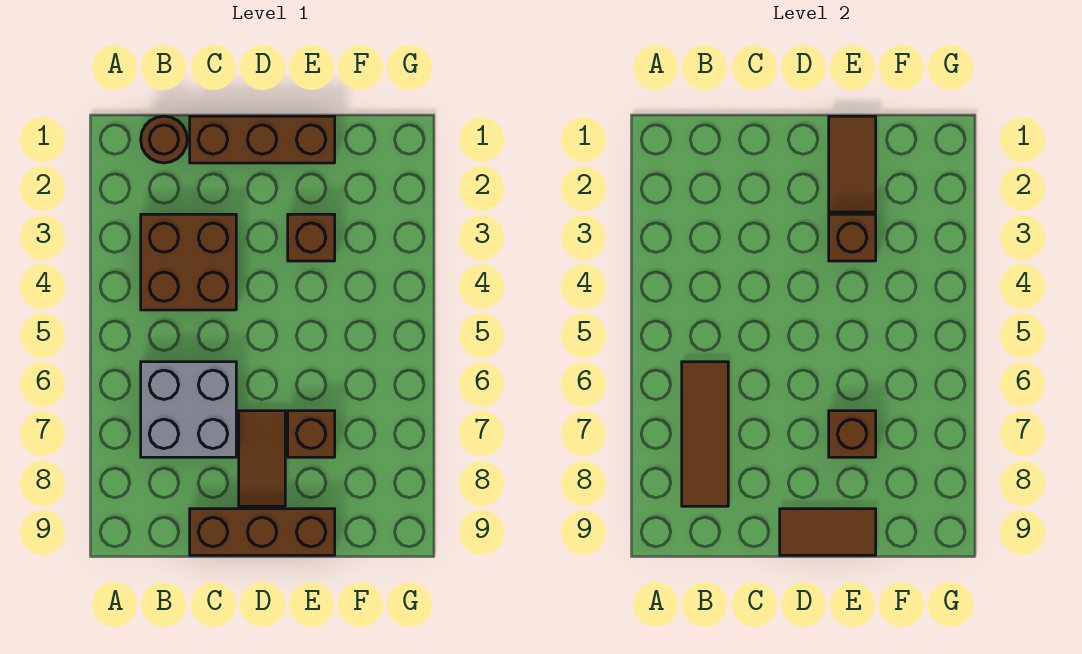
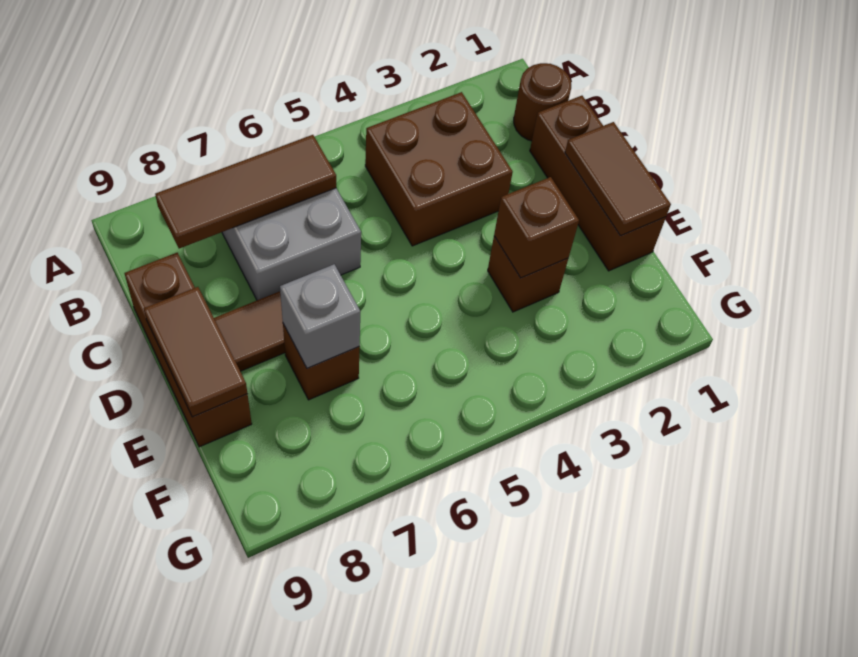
brown tile E1:E2 level 2 -> brown tile D1:E1 level 2
brown brick E7 level 2 -> grey brick E7 level 2

